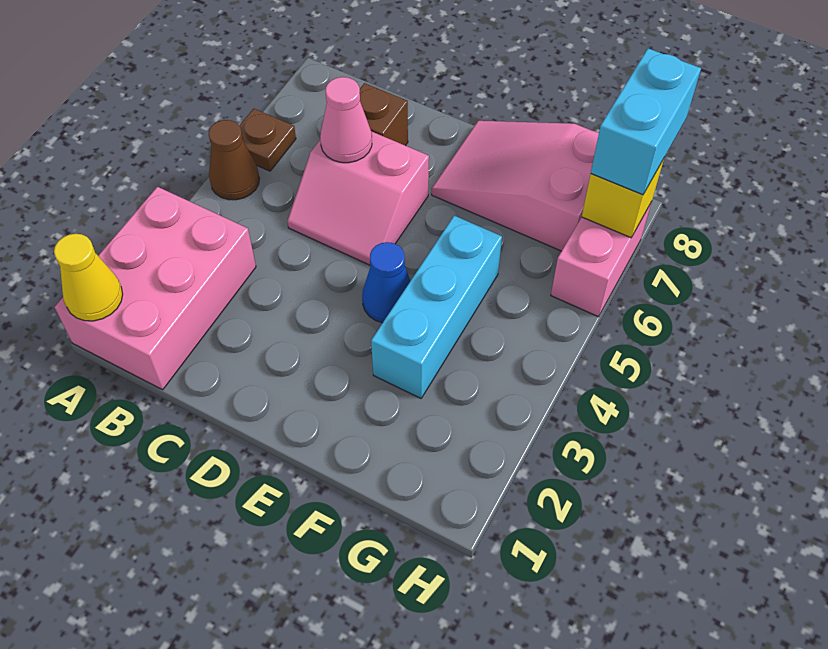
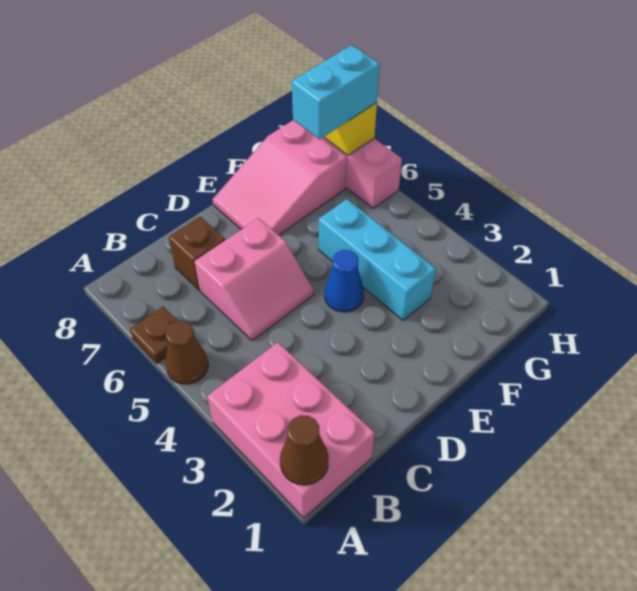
yellow cone A1 level 2 -> brown cone A1 level 2
pink cone C6 level 2 -> none
cyan brick H7:H8 level 3 -> cyan brick G7:H7 level 3

